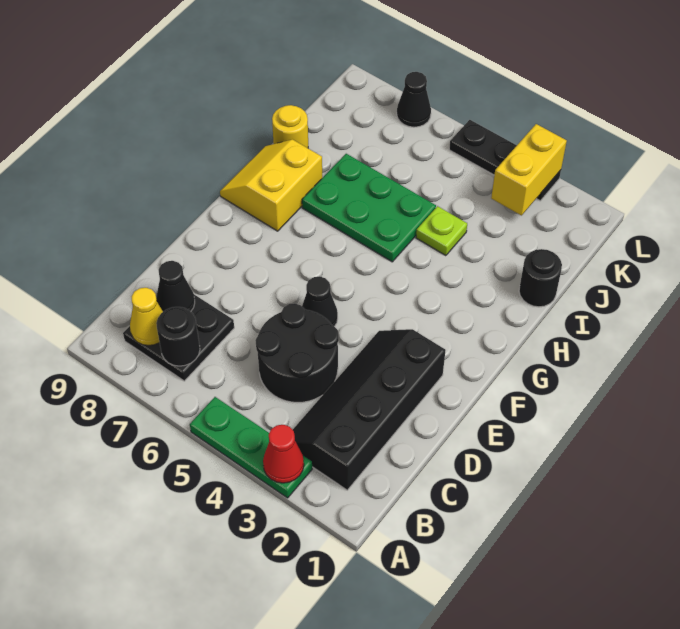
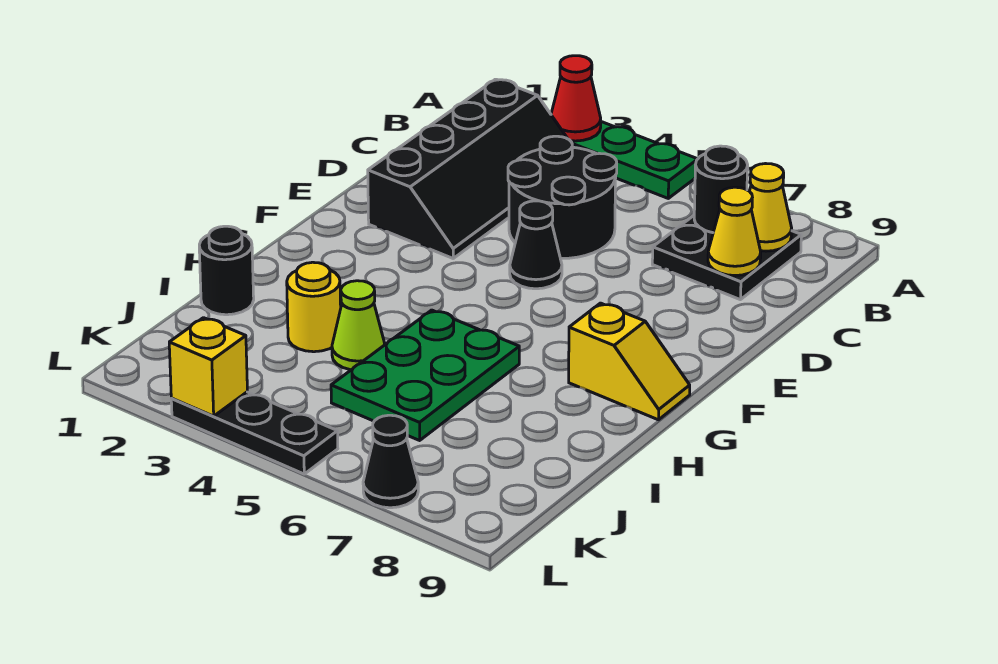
black cone C8 level 2 -> yellow cone C8 level 2
yellow slope G8:H9 level 1 top 8 -> yellow slope G8:G9 level 1 top 8
green plate H5:I7 level 1 -> green plate H5:J6 level 1
lime plate I4 level 1 -> lime cone I4 level 1
yellow round brick I9 level 1 -> yellow round brick I3 level 1
yellow brick K3:L3 level 2 -> yellow brick L3 level 2

